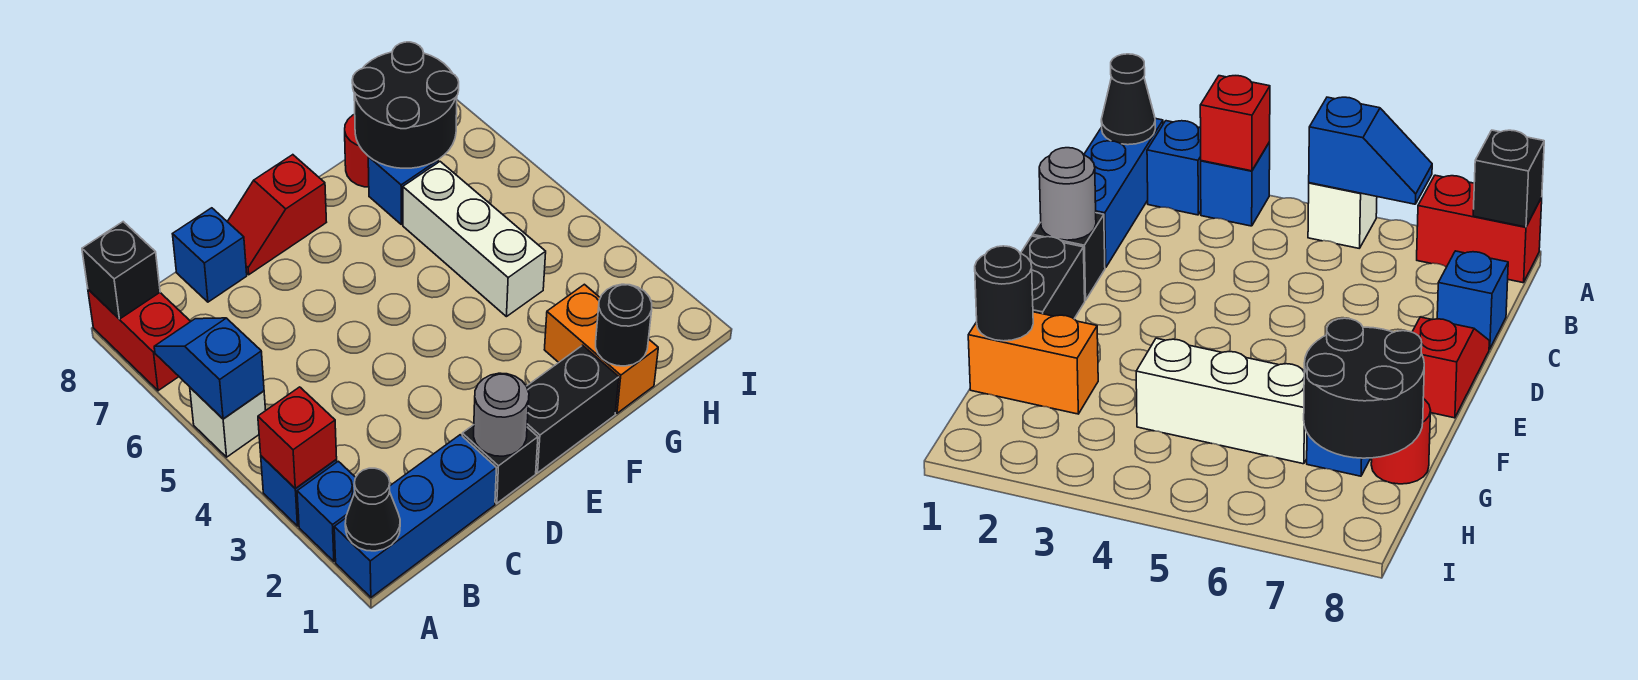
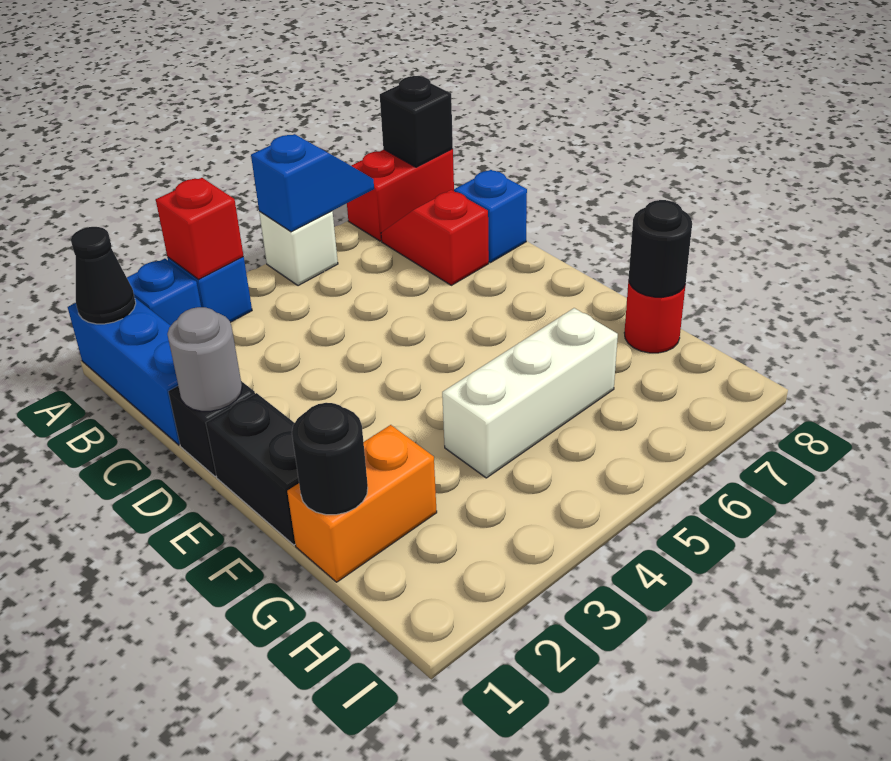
red slope D8:E8 level 1 top E -> red slope B7:C7 level 1 top C
blue brick G7 level 1 -> none
black round brick G7:H8 level 2 -> black round brick G8 level 2

